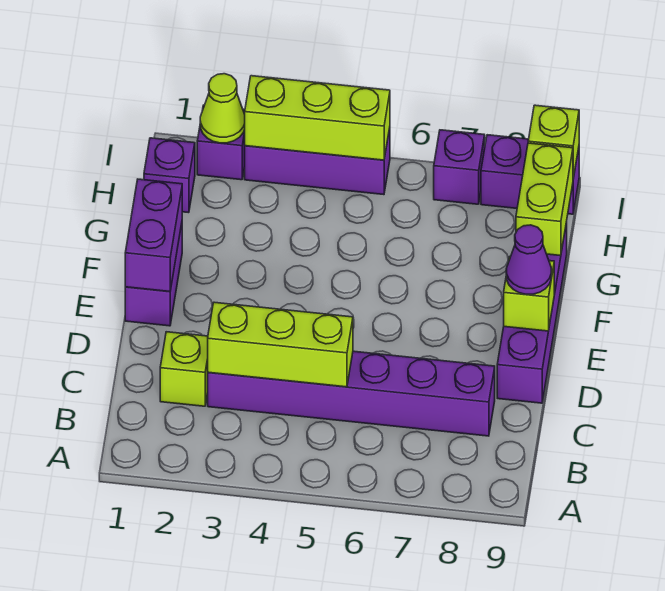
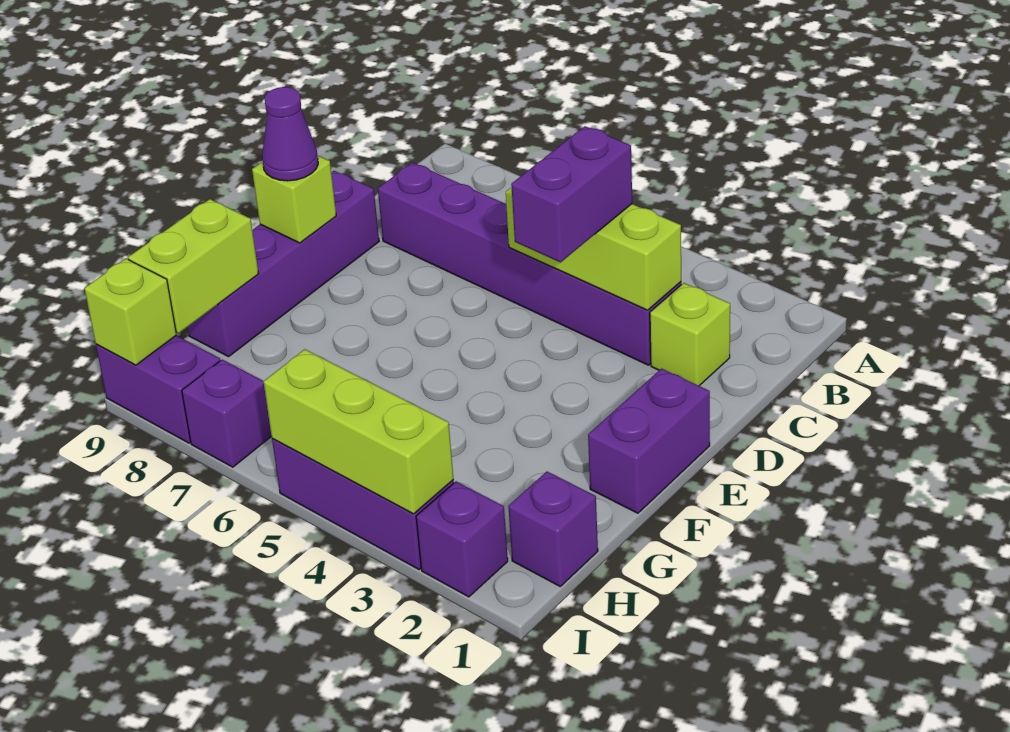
purple brick E1:F1 level 2 -> purple brick C4:D4 level 3
lime cone I2 level 2 -> none

